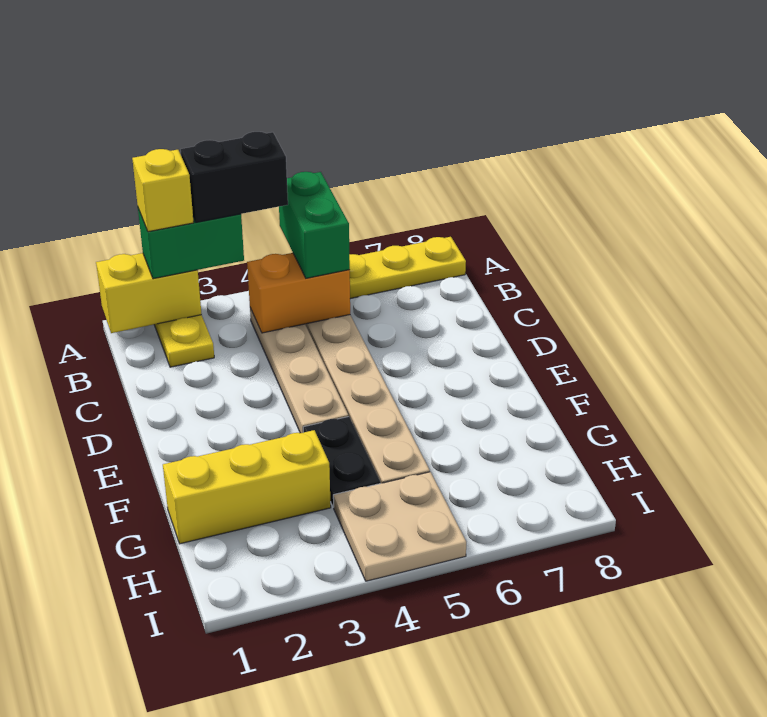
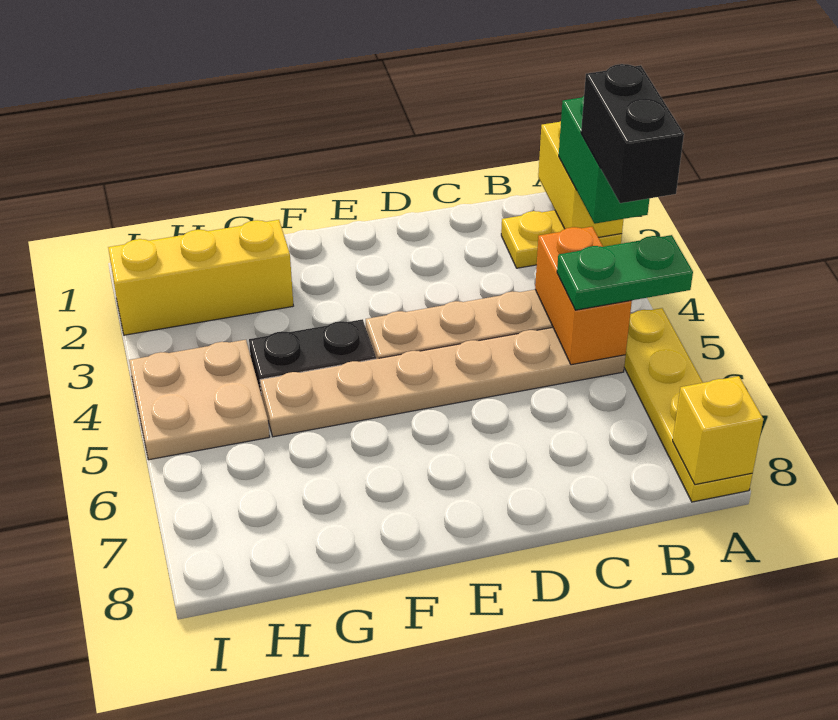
yellow brick A2 level 4 -> yellow brick A8 level 2
green brick A5:B5 level 3 -> green plate A5:B5 level 3
yellow brick G1:G3 level 1 -> yellow brick G2:I2 level 1

